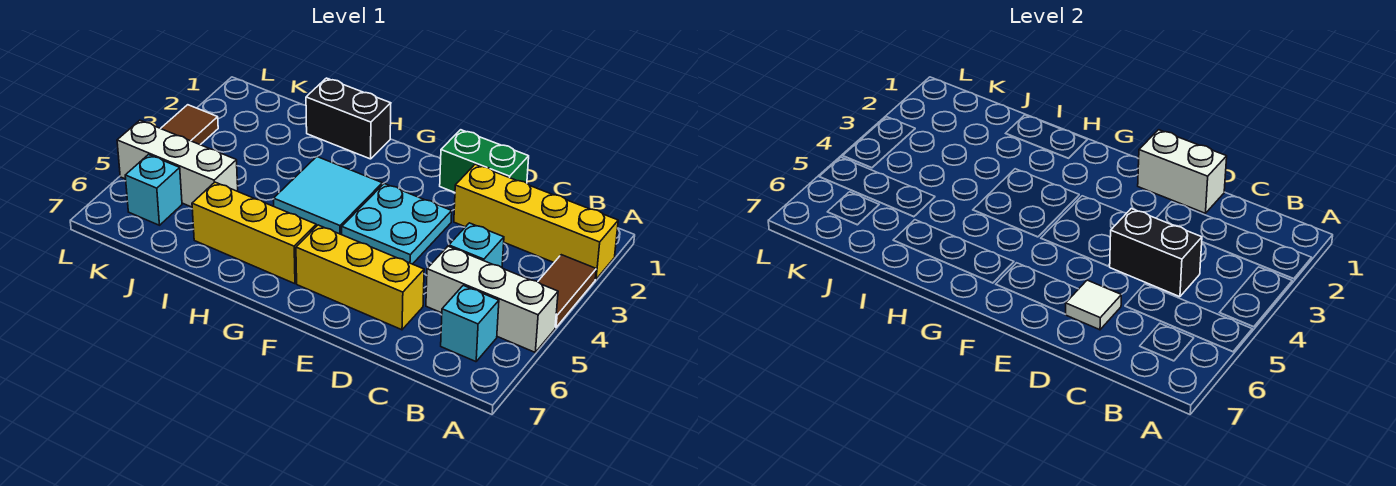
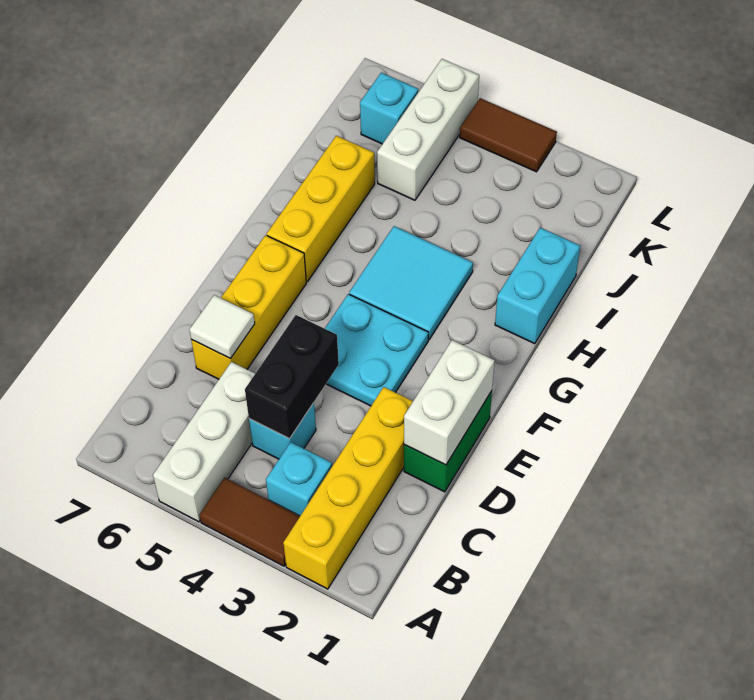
cyan brick B6 level 1 -> cyan brick B3 level 1
black brick H1:I1 level 1 -> cyan brick H1:I1 level 1

